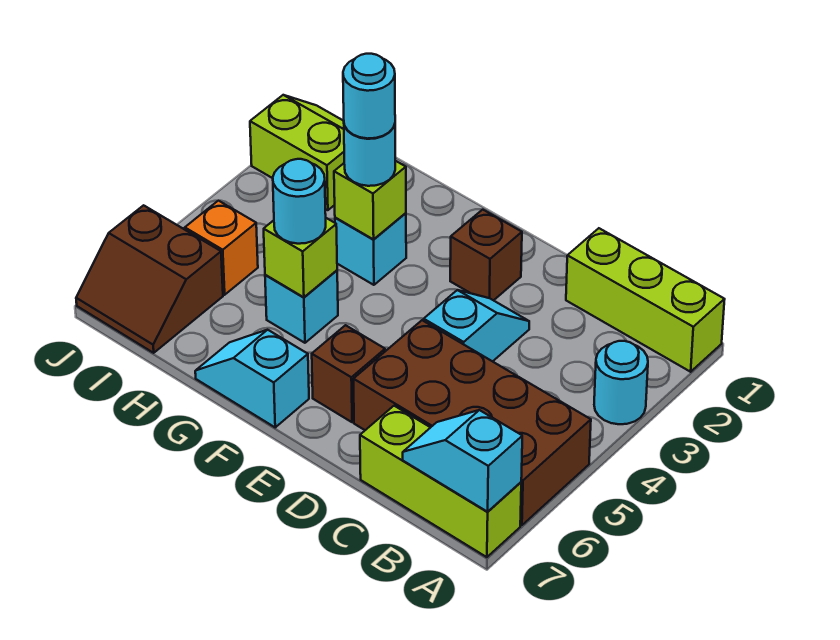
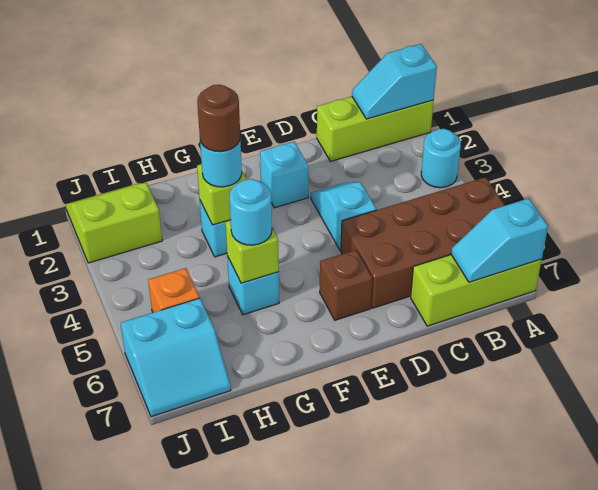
brown brick E2 level 1 -> cyan brick E2 level 1
cyan slope F7:G7 level 1 top F -> cyan slope A1:B1 level 2 top A
cyan round brick G3 level 4 -> brown round brick G3 level 4
brown slope I6:J7 level 1 top 6 -> cyan slope I6:J7 level 1 top 6

